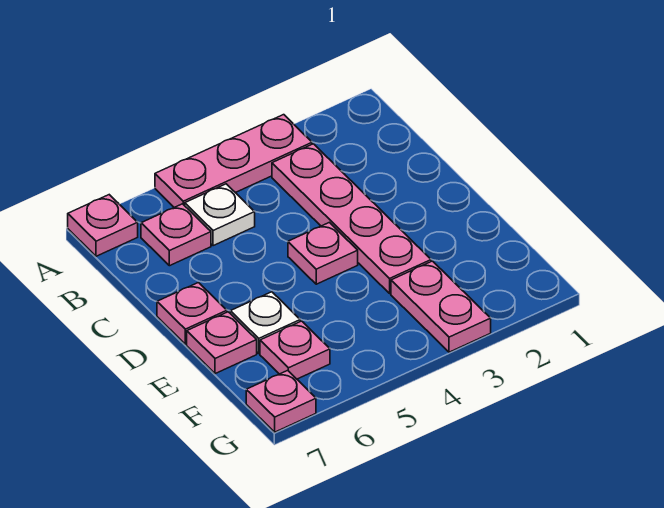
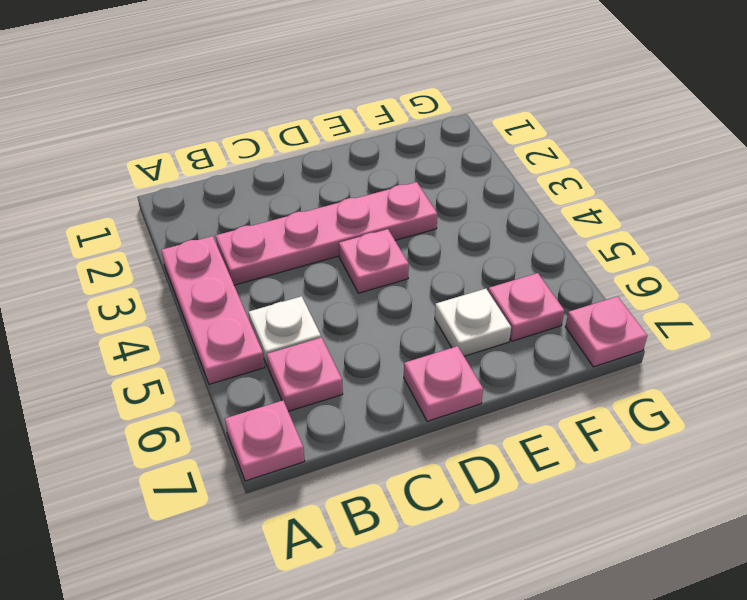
pink plate E7 level 1 -> none
pink plate F3:G3 level 1 -> none

